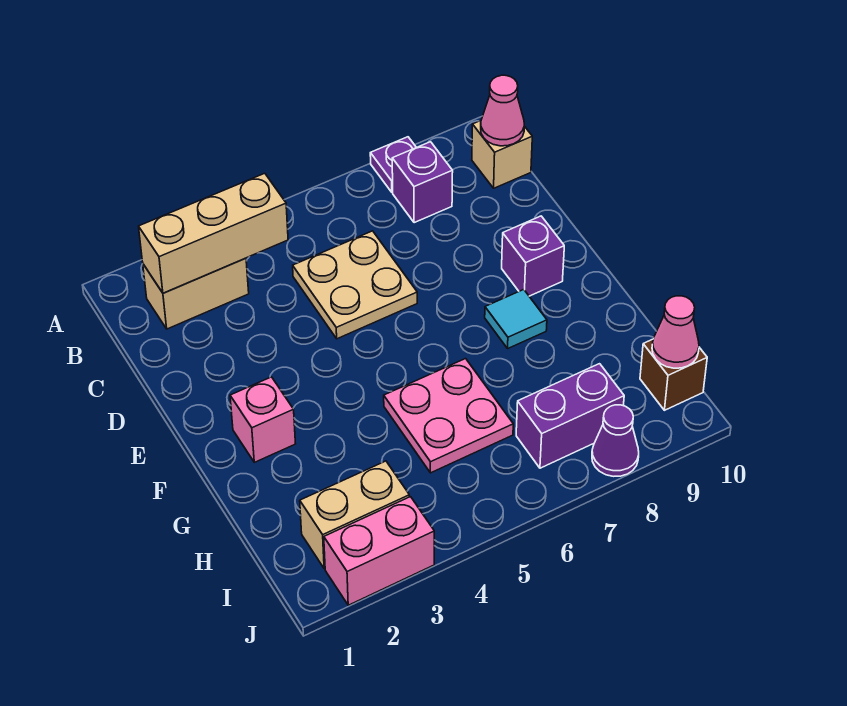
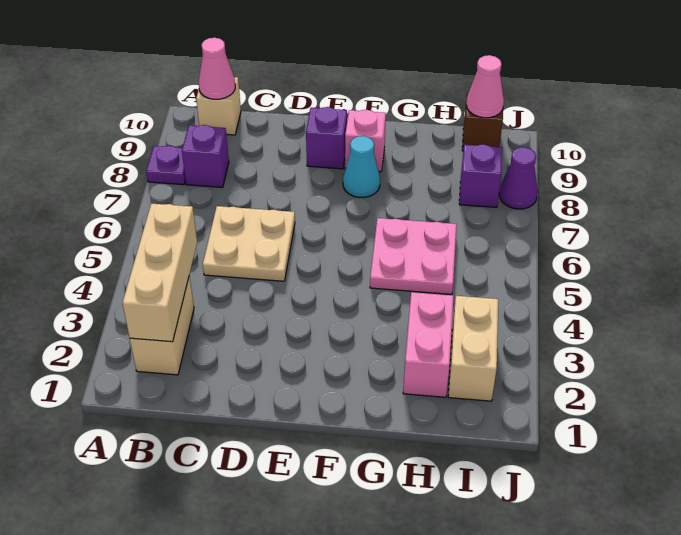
pink brick F2 level 1 -> pink brick F9 level 1
cyan tile F8 level 1 -> cyan cone F8 level 1
purple brick I7:I8 level 1 -> purple brick I8 level 1
pink brick J2:J3 level 1 -> pink brick H2:H3 level 1

